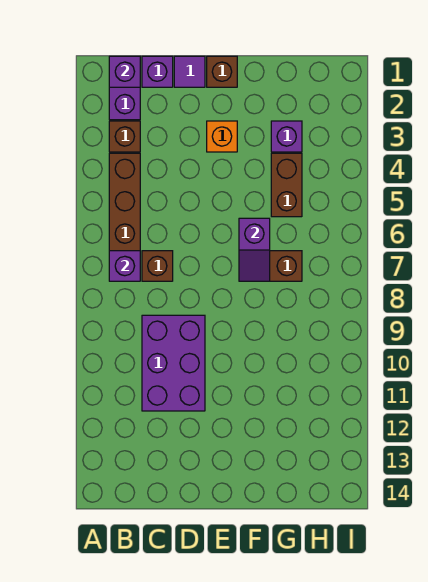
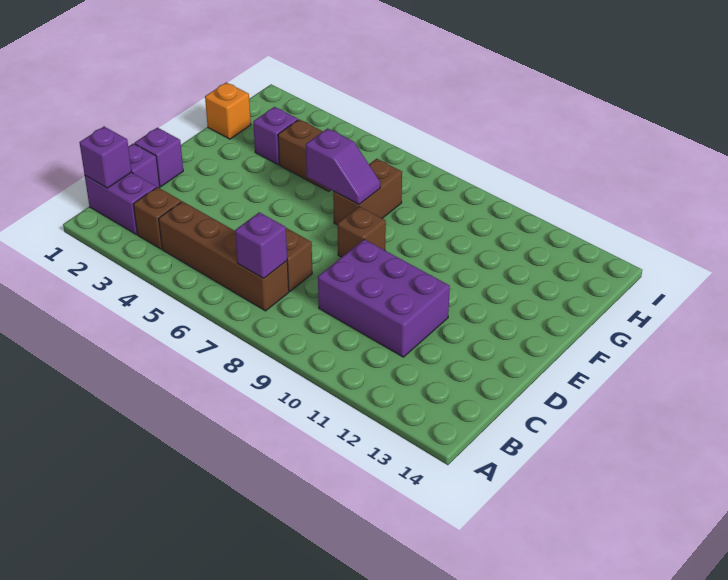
purple tile D1 level 1 -> purple brick D1 level 1
brown brick E1 level 1 -> brown brick E8 level 1
orange brick E3 level 1 -> orange brick G1 level 1

